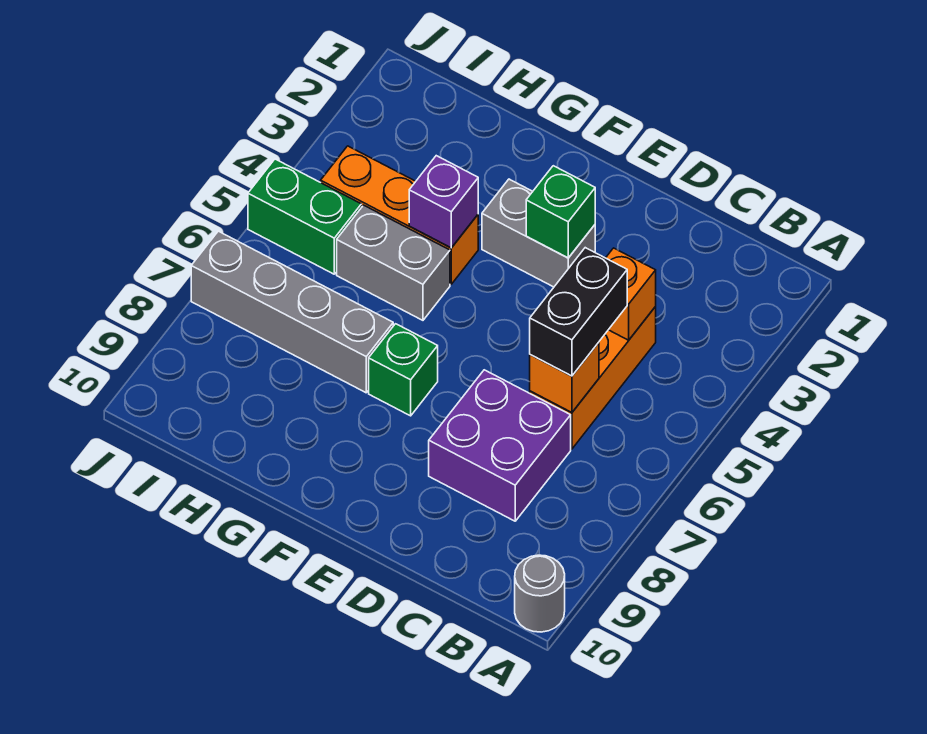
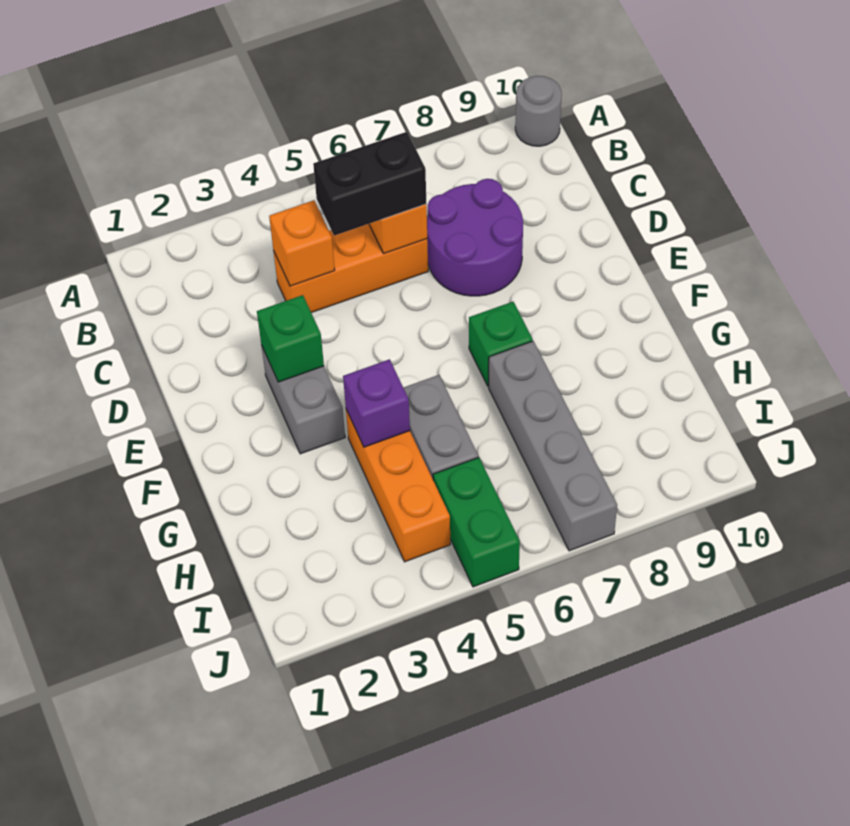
purple brick C7:D8 level 1 -> purple round brick C7:D8 level 1

